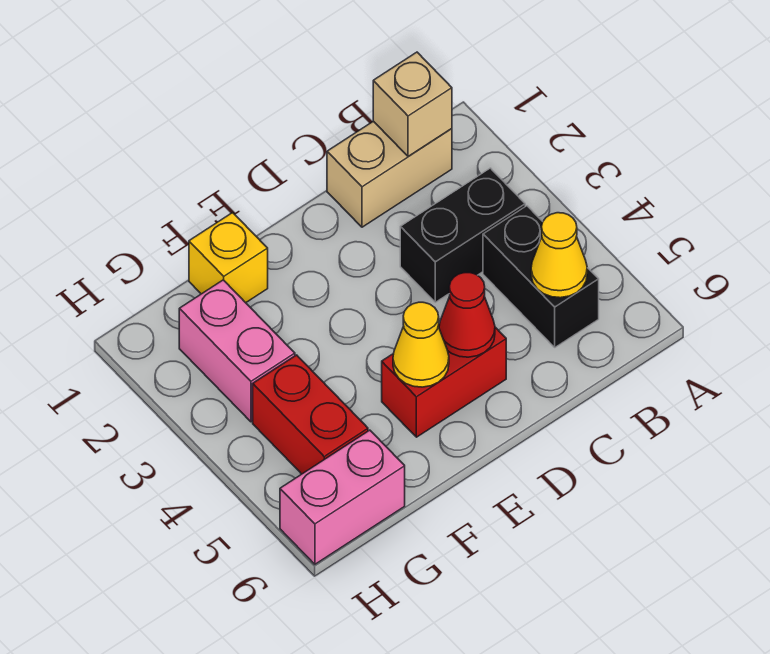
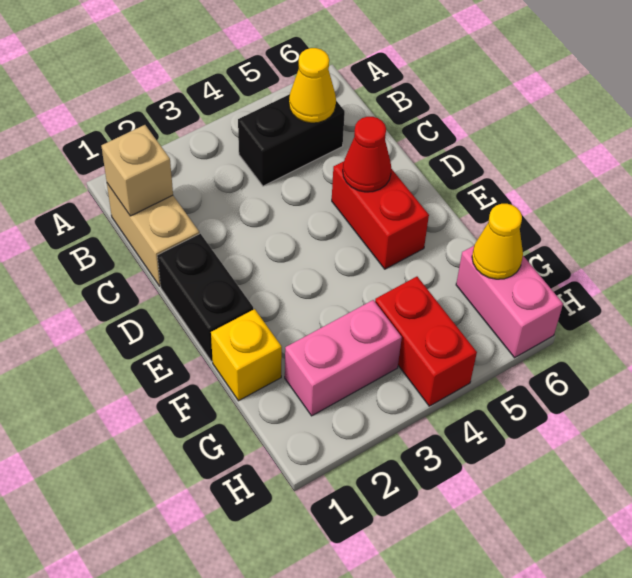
black brick B3:C3 level 1 -> black brick D1:E1 level 1
yellow cone E5 level 2 -> yellow cone G6 level 2
red brick G4:G5 level 1 -> red brick G4:H4 level 1

